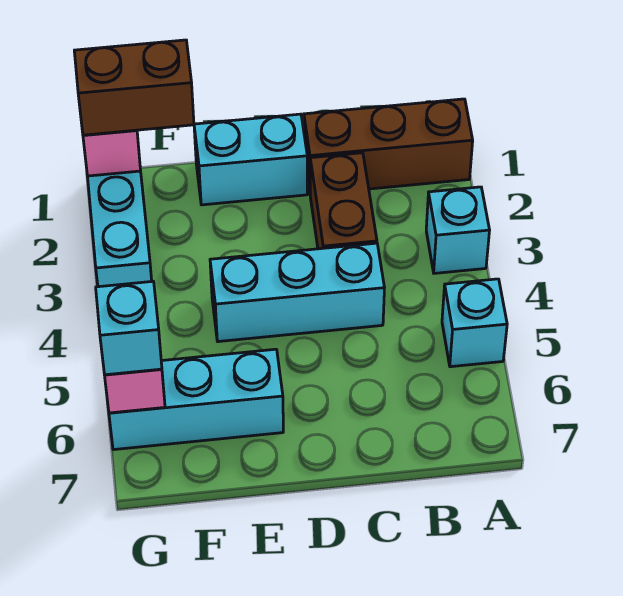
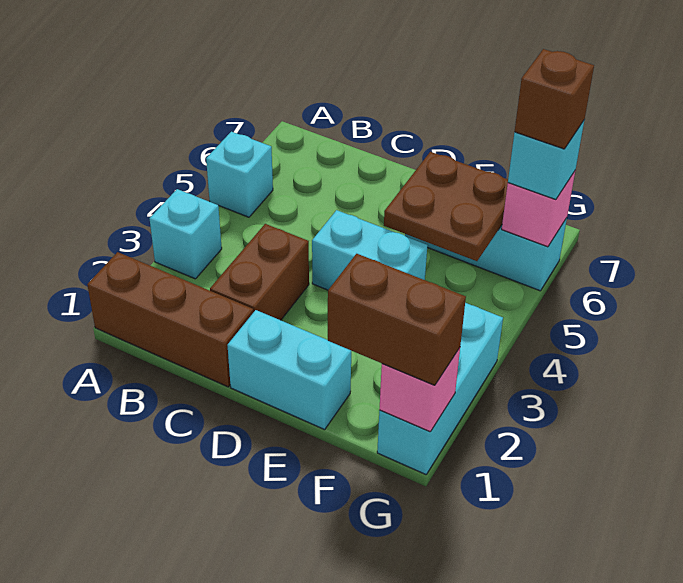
cyan brick C4:E4 level 1 -> cyan brick D4:E4 level 1
none -> brown plate E5:F6 level 2
none -> brown brick G6 level 4

